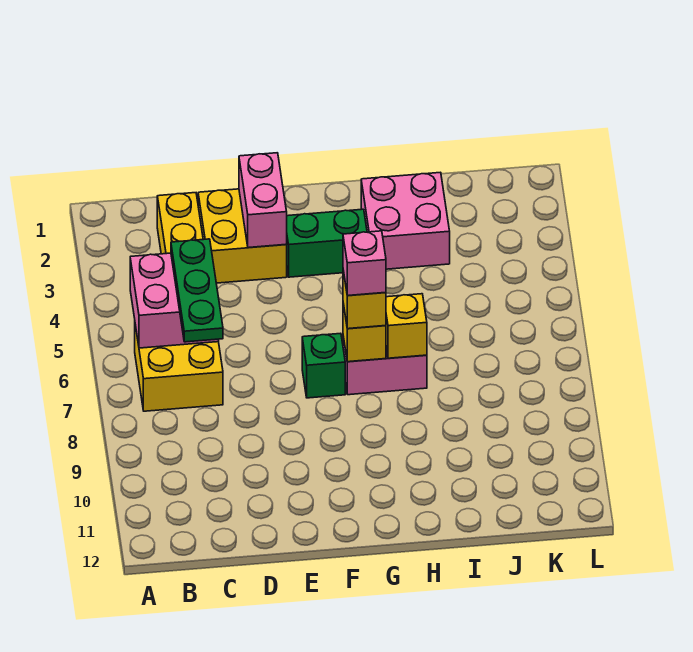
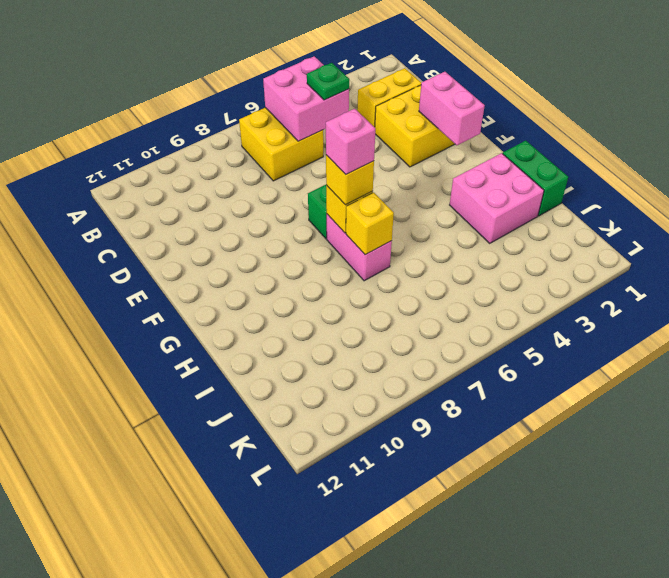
green plate C5:C7 level 3 -> green plate C5 level 3
pink brick E2:E3 level 2 -> pink brick E2:F2 level 2
green brick F3:G3 level 1 -> green brick H1:I1 level 1

